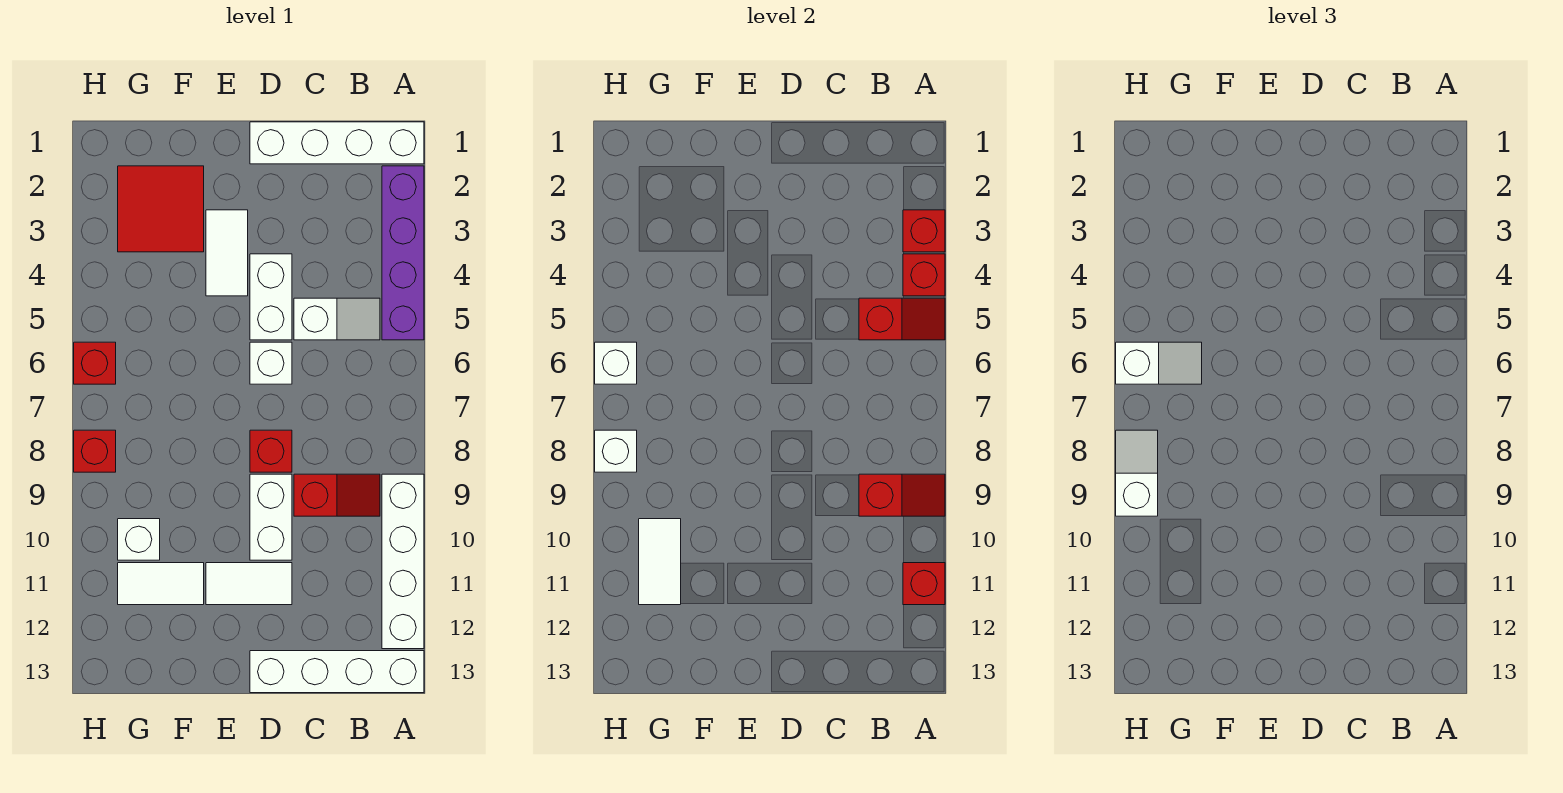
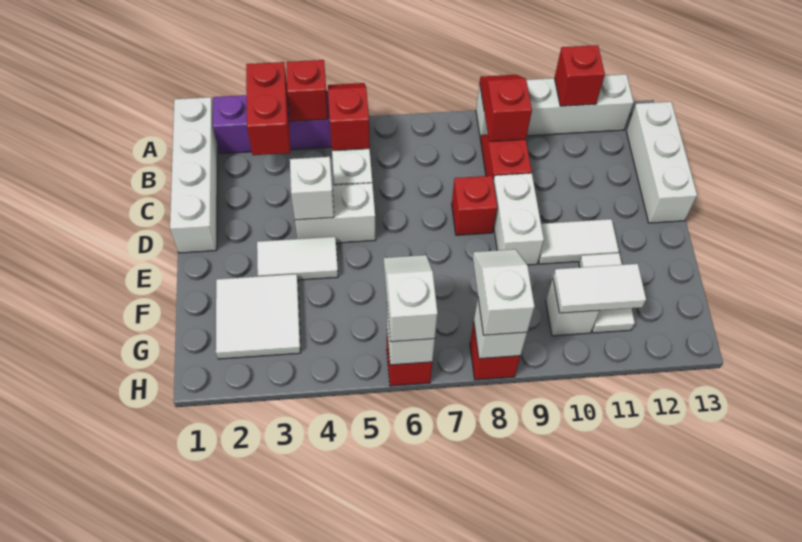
red brick A3 level 2 -> red brick A3:B3 level 2
white brick A13:D13 level 1 -> white brick B13:D13 level 1
white brick D6 level 1 -> white brick D4 level 2
white brick D9:D10 level 1 -> white brick D9:E9 level 1
white tile D11:E11 level 1 -> white tile E10:E11 level 1
red tile F2:G3 level 1 -> white tile F2:G3 level 1
white slope H8:H9 level 3 top 9 -> white slope G8:H8 level 3 top H

